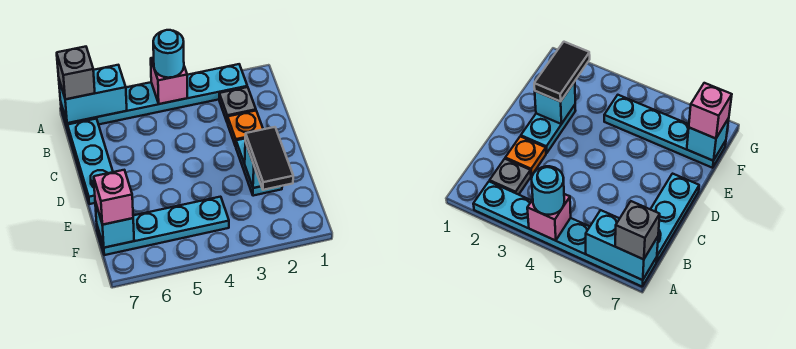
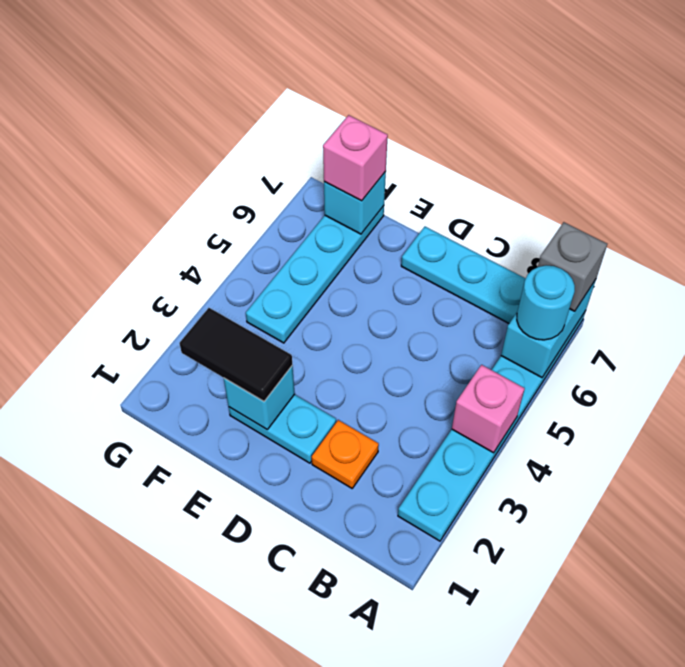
cyan round brick A4 level 3 -> cyan round brick A6 level 3
grey plate B2 level 1 -> none

